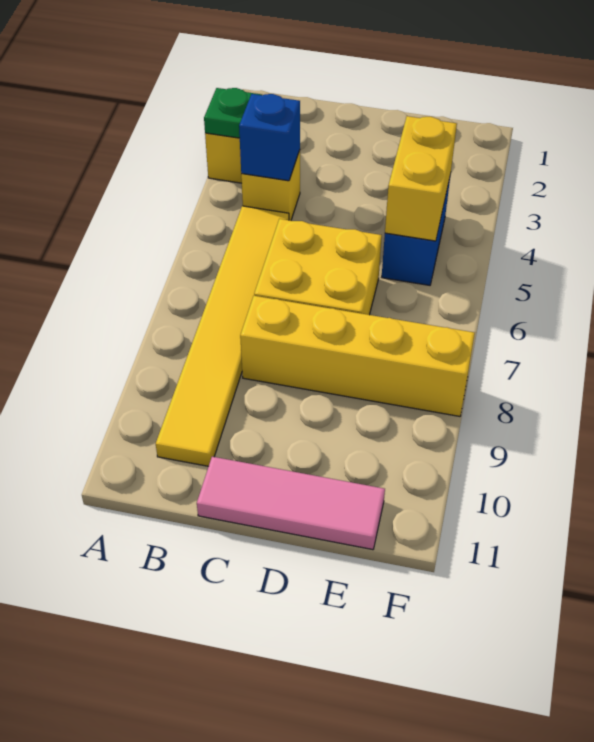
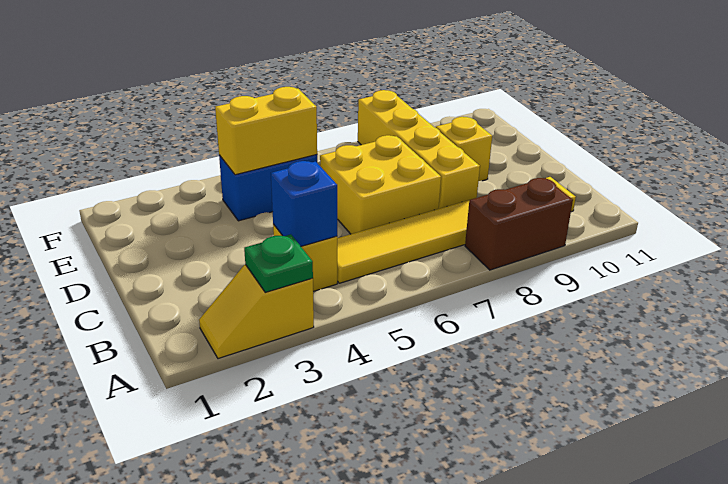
none -> brown brick A8:A9 level 1
pink tile C11:E11 level 1 -> none
none -> yellow brick D9 level 1

